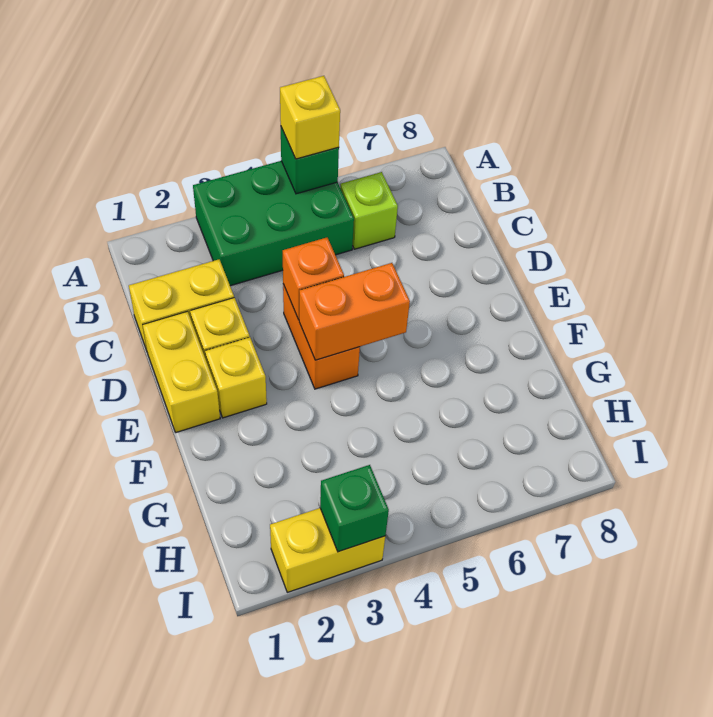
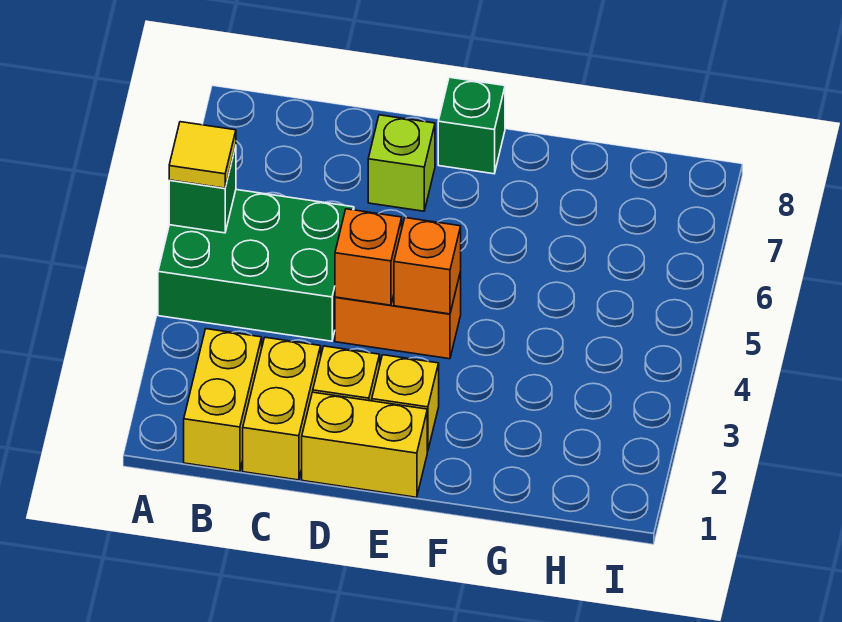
green brick A3:B5 level 1 -> green brick A4:C5 level 1
yellow brick A5 level 3 -> yellow tile A5 level 3
lime brick B6 level 1 -> lime brick D7 level 1
orange brick E4:E5 level 2 -> orange brick E4 level 2
yellow brick I2:I3 level 1 -> yellow brick B1:B2 level 1
green brick I3 level 2 -> green brick E8 level 1

